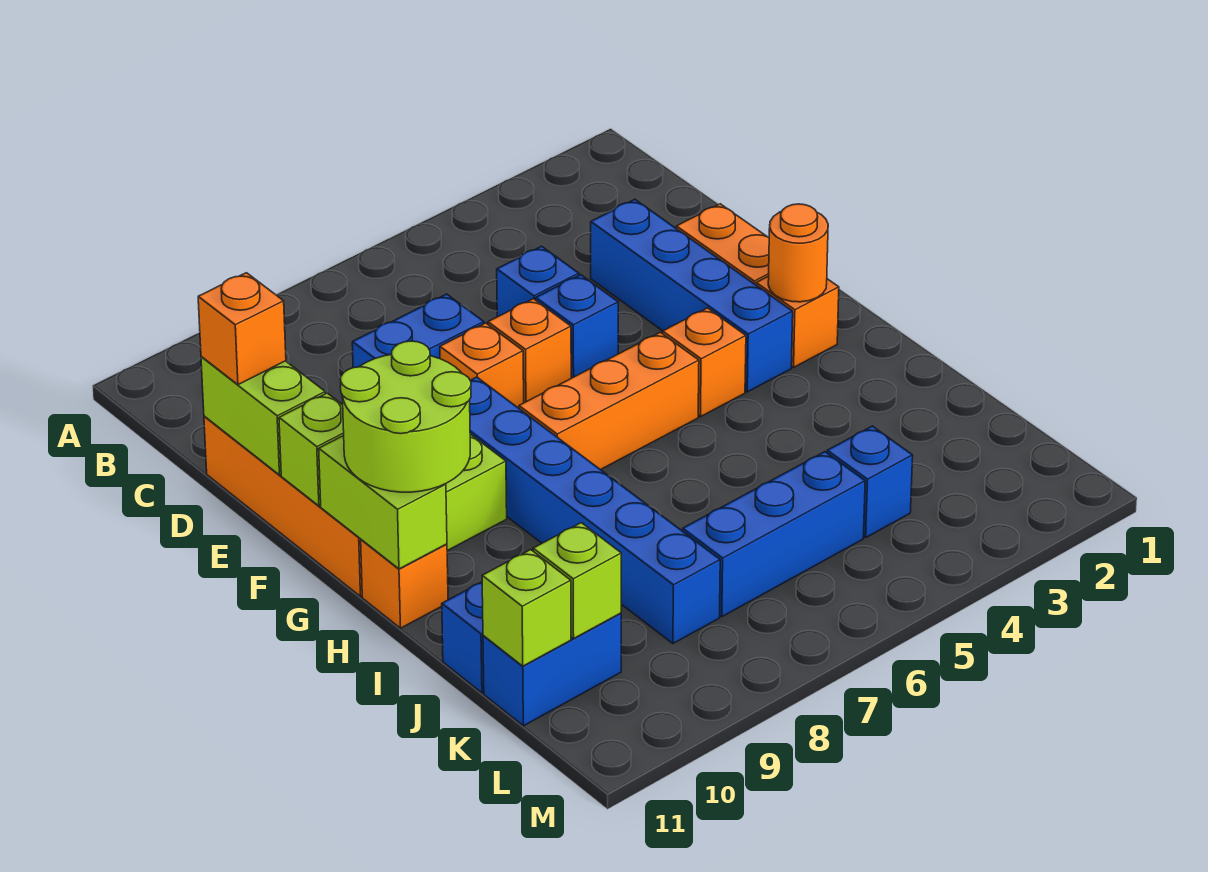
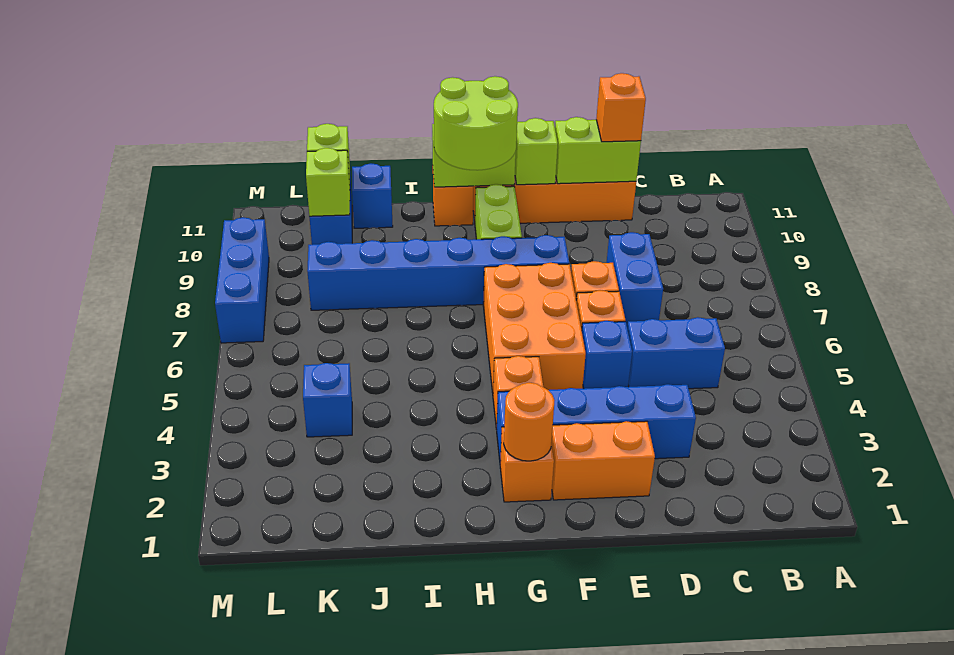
blue brick D5 level 1 -> blue brick C5:D5 level 1
orange brick G5:G7 level 1 -> orange brick F5:G7 level 1
blue brick K5:K7 level 1 -> blue brick M7:M9 level 1

